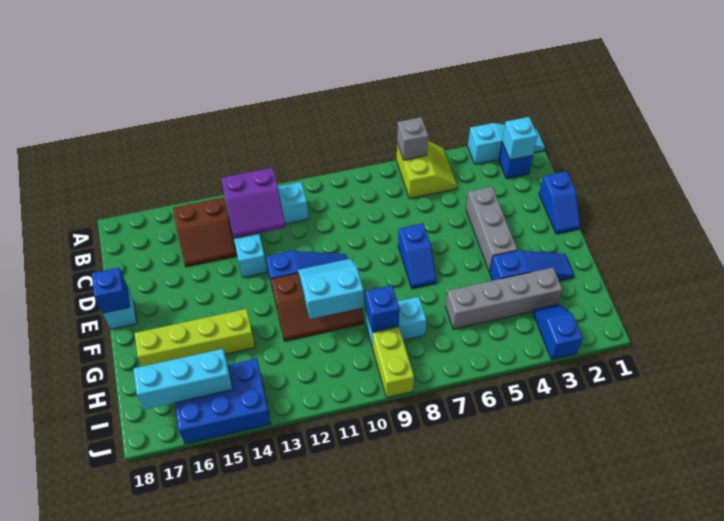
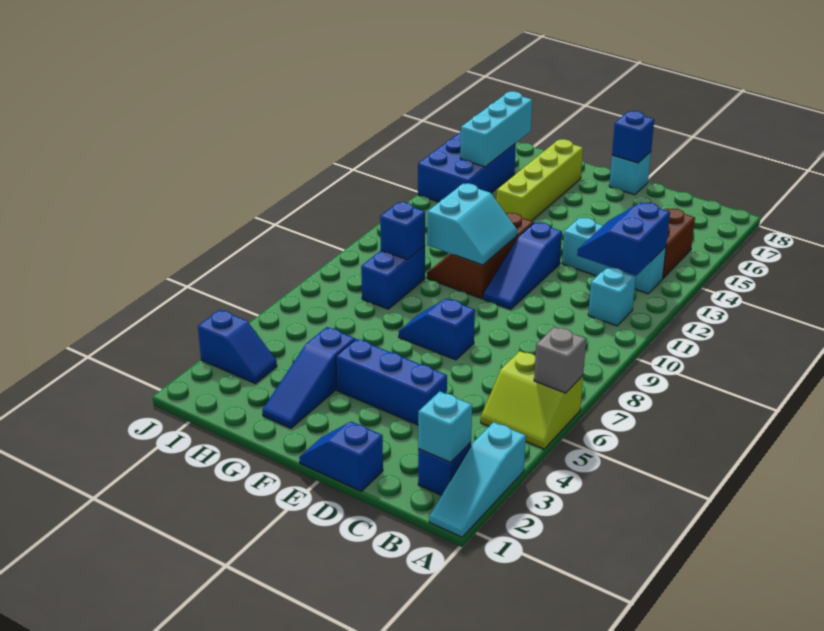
purple slope B12:C13 level 2 top B -> blue slope B12:C13 level 2 top B
grey brick D4:F4 level 1 -> blue brick D4:F4 level 1
grey brick H3:H6 level 1 -> none
cyan brick H8:H9 level 1 -> blue brick H8:H9 level 1
lime brick I9:J9 level 1 -> none

